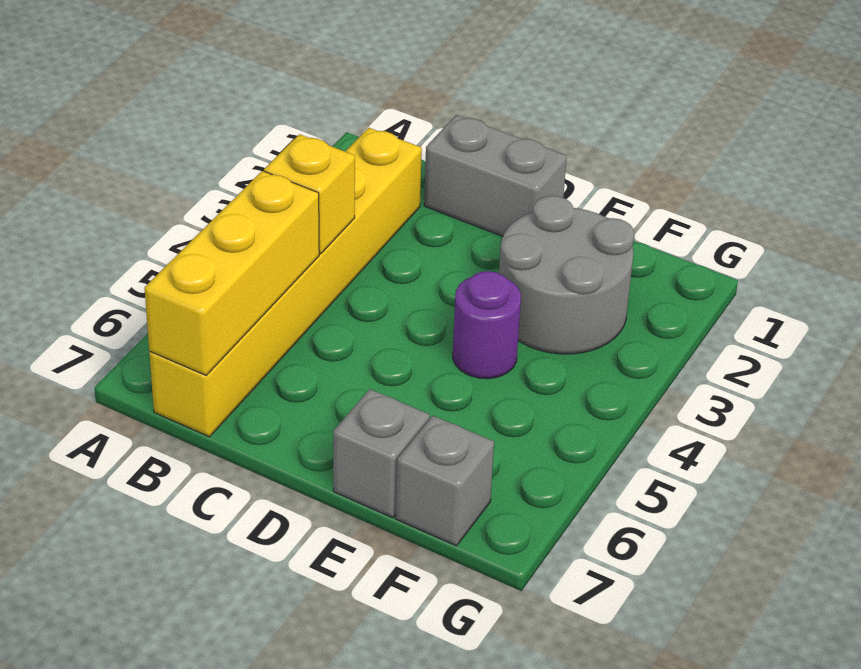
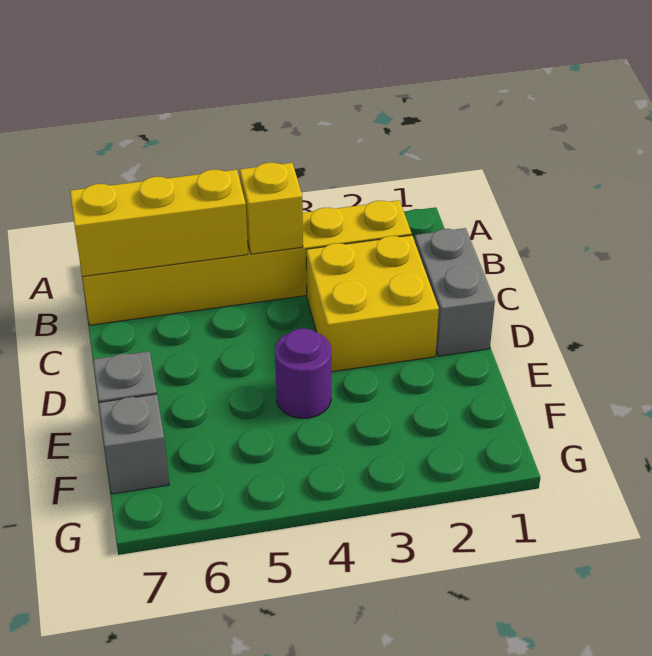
none -> yellow brick C2:D3 level 1
grey round brick E2:F3 level 1 -> none

